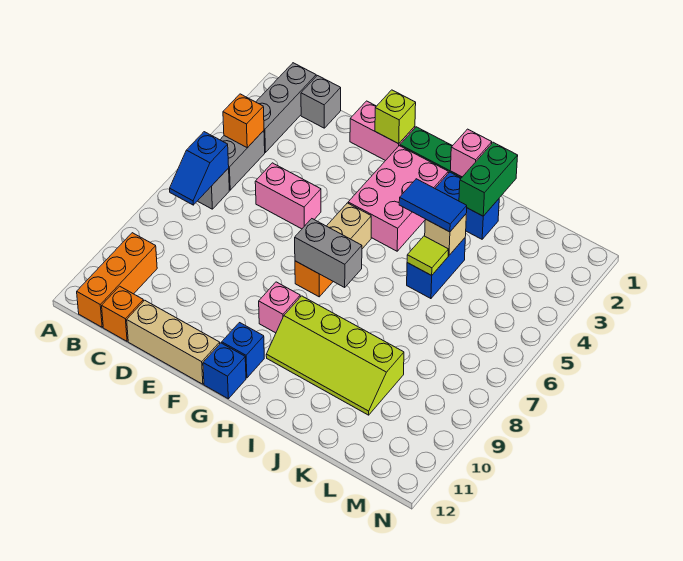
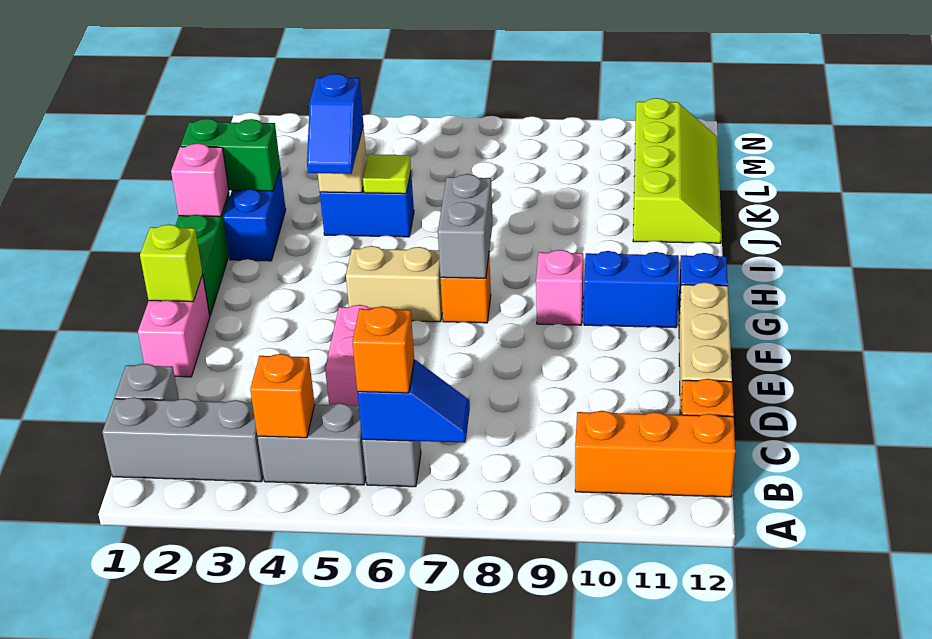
none -> orange brick B6 level 3
pink brick G2:H4 level 1 -> none
blue brick G11 level 1 -> blue brick G10:G11 level 1
lime slope H9:K10 level 1 top 9 -> lime slope J11:M12 level 1 top 11
blue tile I4:J4 level 3 -> blue slope I4:J4 level 3 top J

